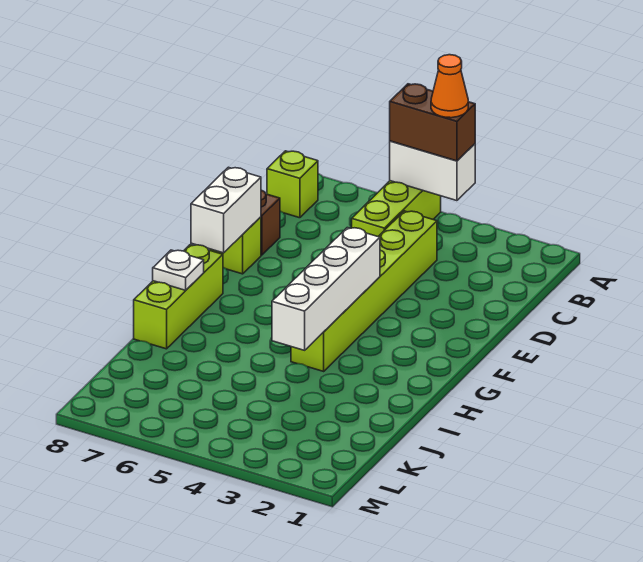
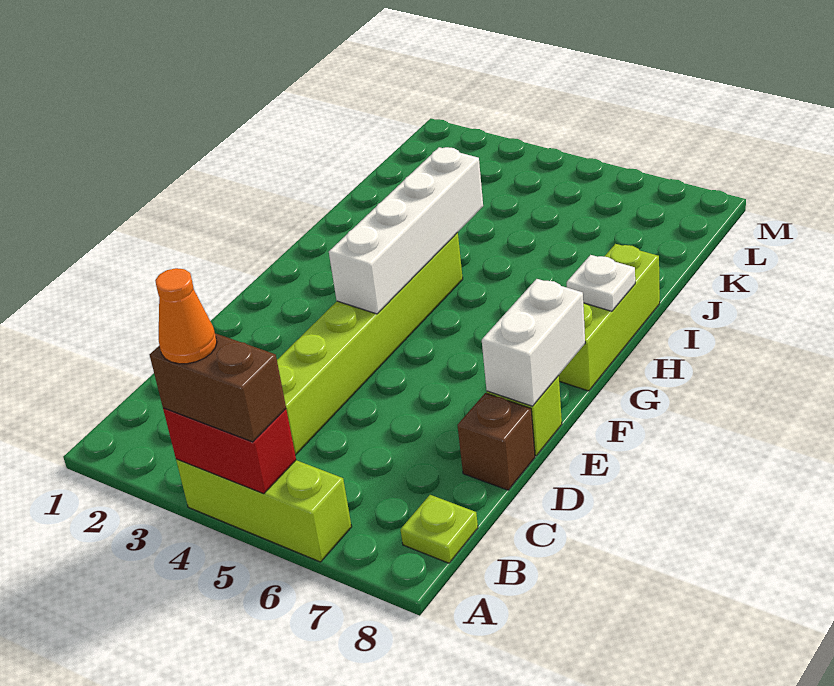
white brick A4:A5 level 2 -> red brick A4:A5 level 2
lime brick A5:C5 level 1 -> lime brick A4:A6 level 1
lime brick B8 level 1 -> lime plate B8 level 1

